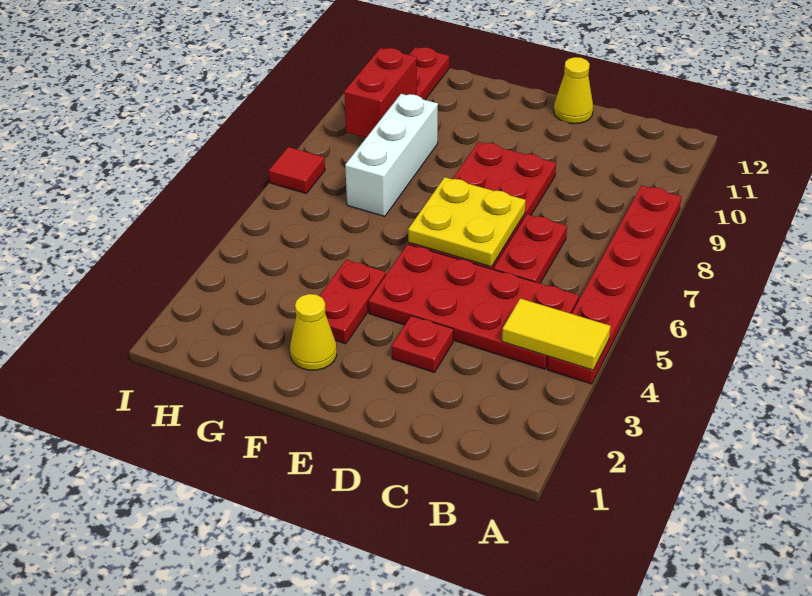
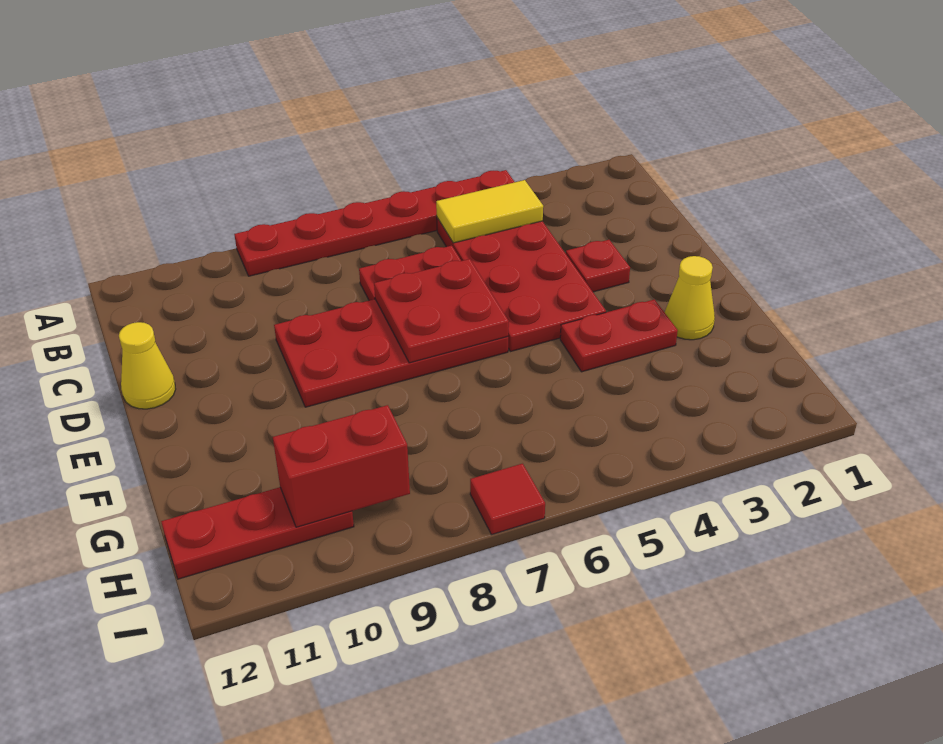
yellow tile A4:B4 level 2 -> yellow tile B4:B5 level 2
yellow plate D6:E7 level 2 -> red plate D6:E7 level 2
white brick G7:G9 level 1 -> none

